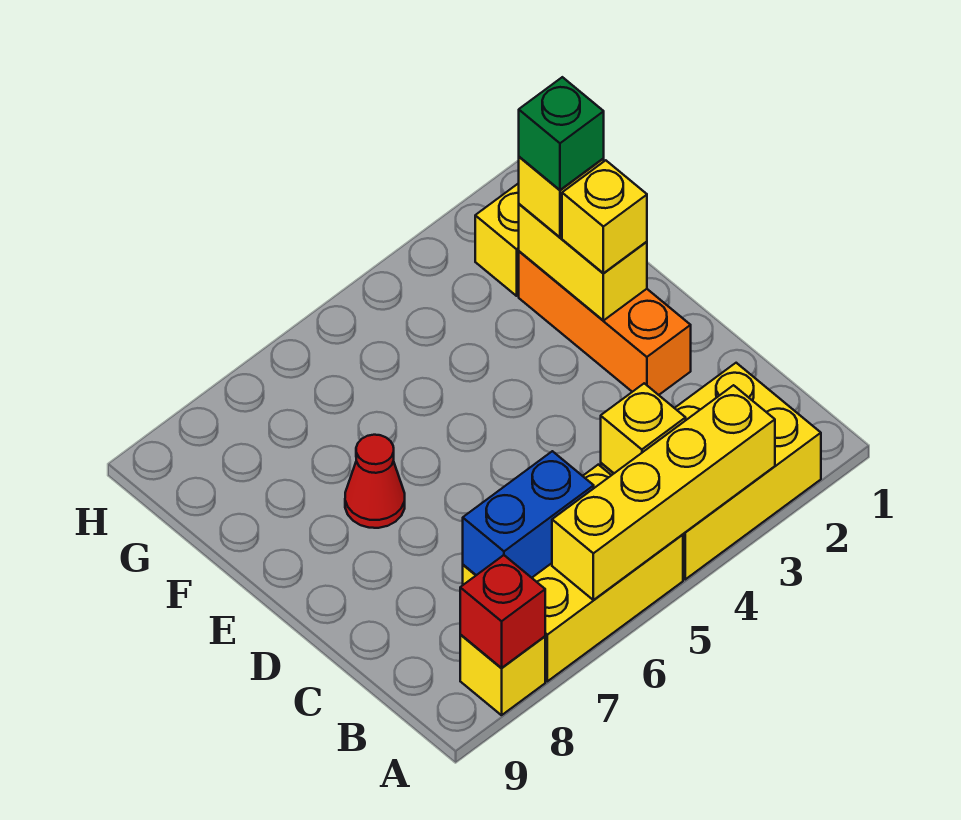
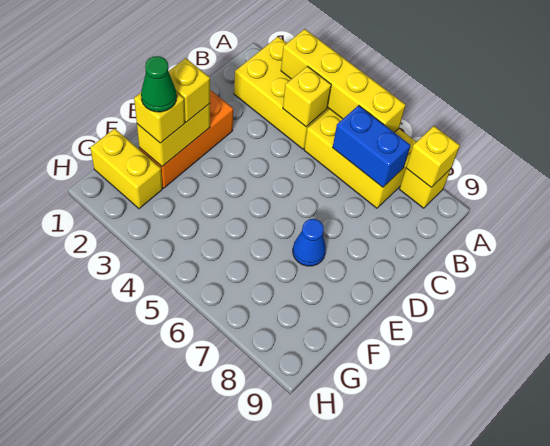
red brick A8 level 2 -> yellow brick A8 level 2
red cone E7 level 1 -> blue cone E7 level 1
green brick F2 level 4 -> green cone F2 level 4

